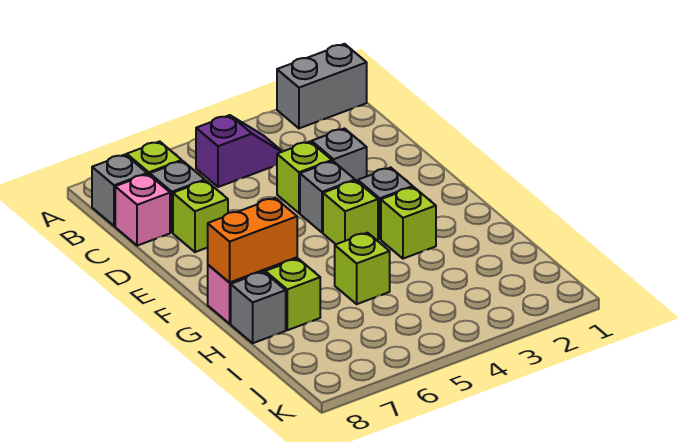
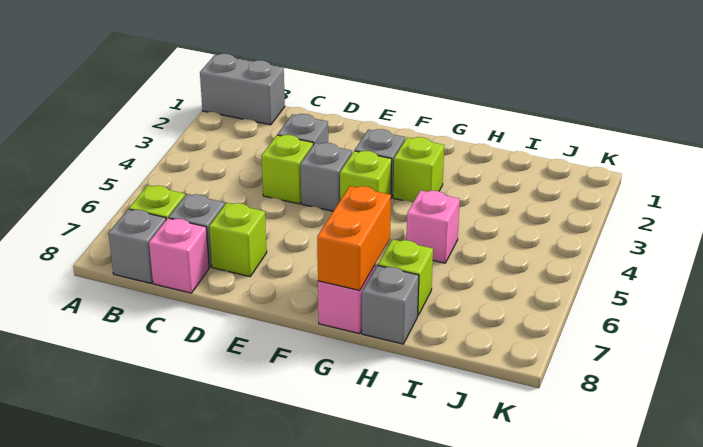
grey brick A1:A2 level 1 -> grey brick A1:B1 level 1
purple slope B4:B5 level 1 top 5 -> none
lime brick H5 level 1 -> pink brick H5 level 1

